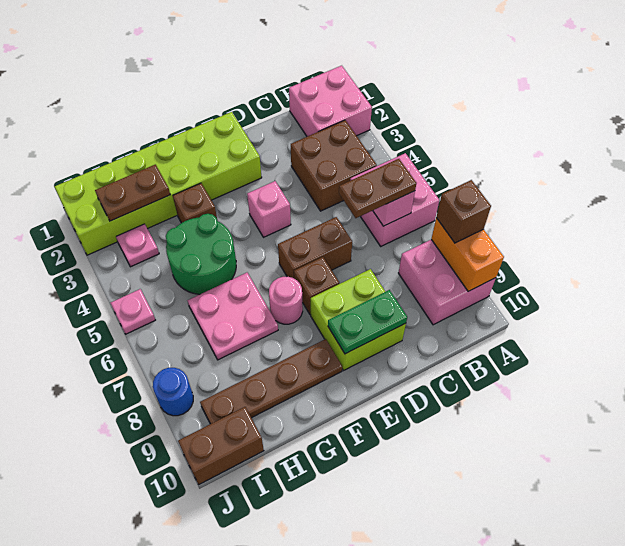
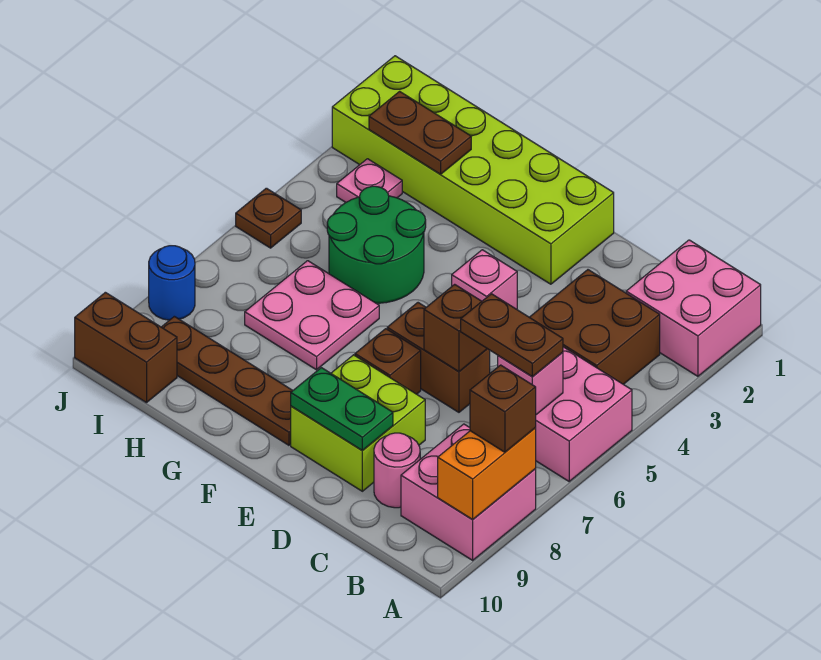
pink round brick F7 level 1 -> pink round brick C9 level 1
brown brick G3 level 1 -> brown brick D6 level 2
pink plate J5 level 1 -> brown plate J5 level 1

